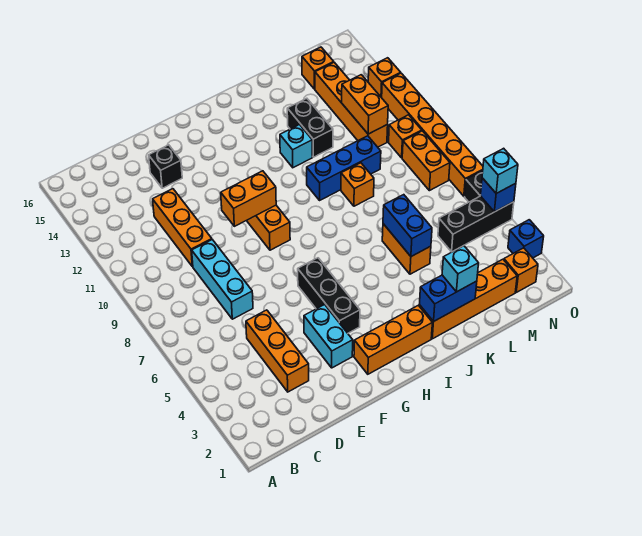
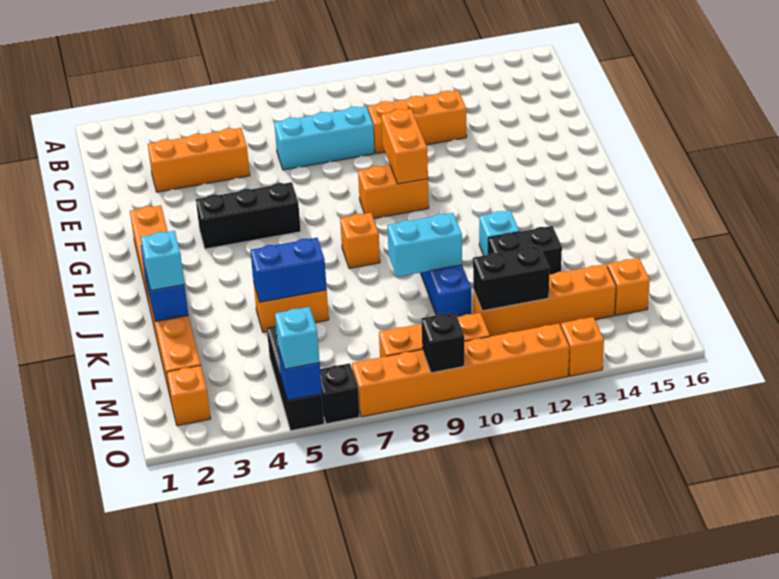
black brick E14 level 1 -> black brick O9 level 2
cyan brick F3:F4 level 1 -> cyan brick K9:K10 level 2
orange brick K9 level 1 -> orange brick I8 level 1
orange brick M11:M12 level 2 -> black brick M11:M12 level 2
blue brick O3 level 1 -> none

